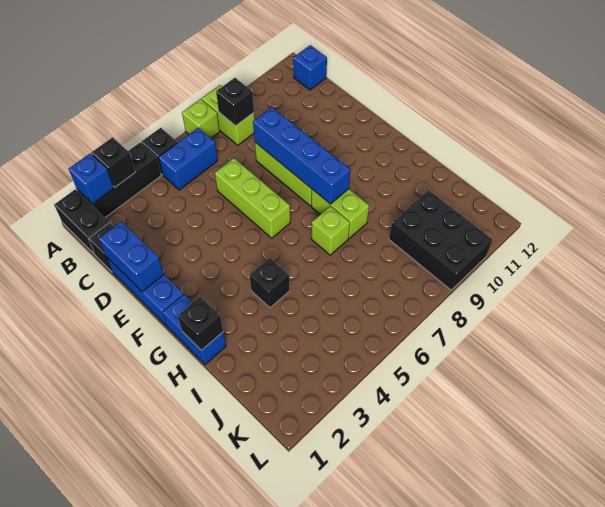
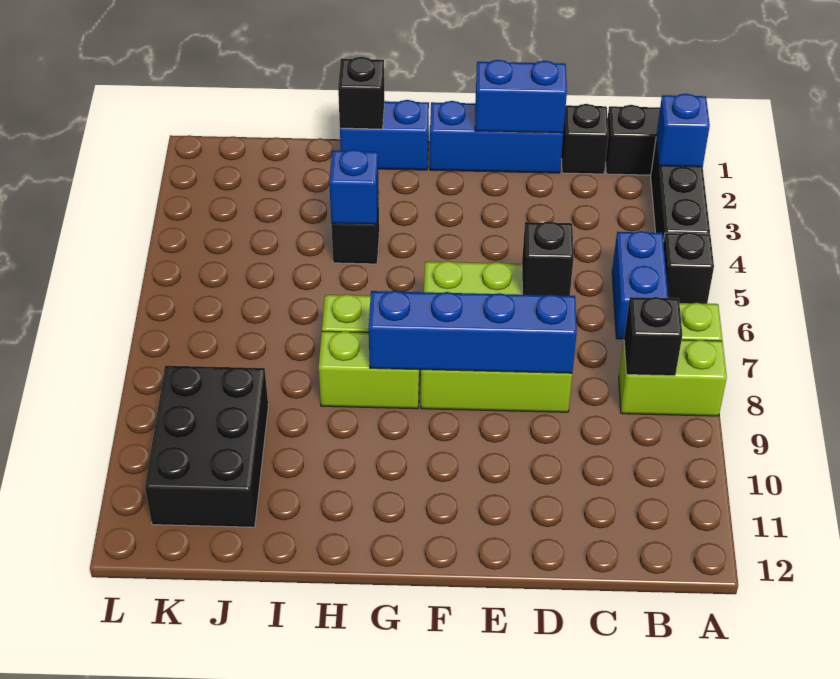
black brick A3 level 2 -> black brick D6 level 2
blue brick B12 level 1 -> blue brick H4 level 2
black brick J9:L10 level 1 -> black brick J9:K11 level 1

